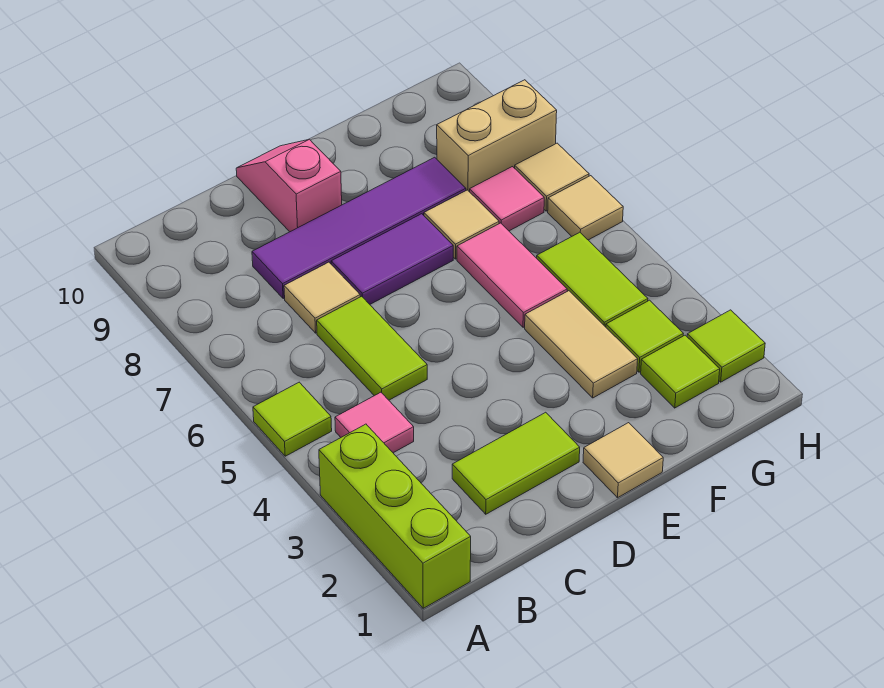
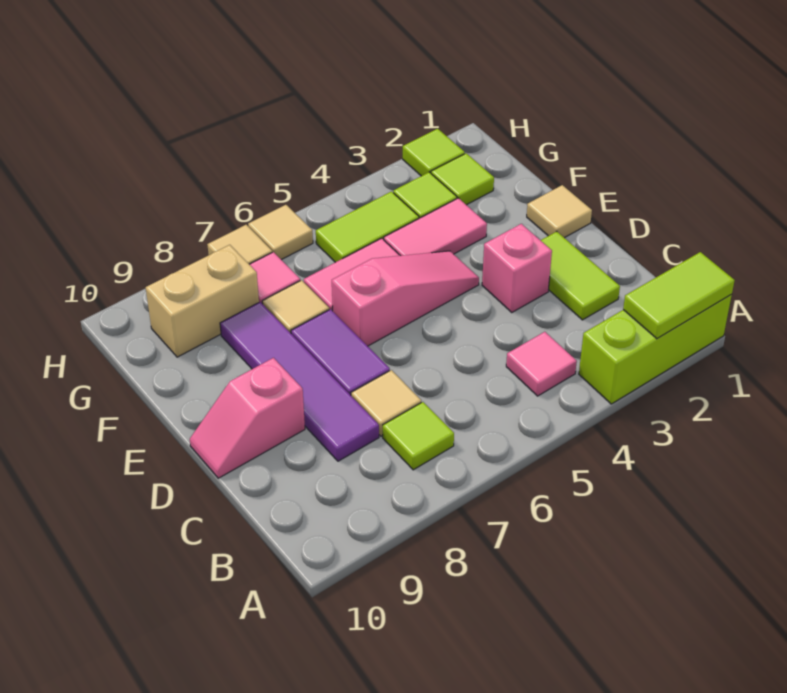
lime tile A5 level 1 -> lime tile B7 level 1
lime tile C5:C6 level 1 -> lime tile A1:A2 level 2
none -> pink brick D3 level 1
none -> pink slope E4:E6 level 1 top 6
tan tile F3:F4 level 1 -> pink tile F3:F4 level 1
tan brick G8:H8 level 1 -> tan brick G8:G9 level 1

